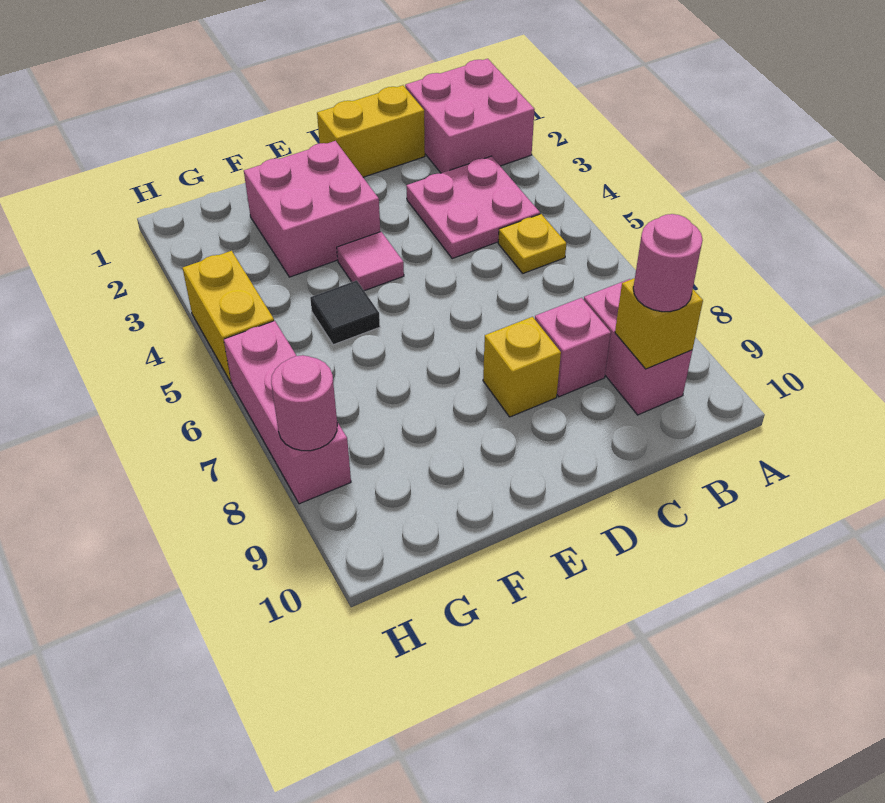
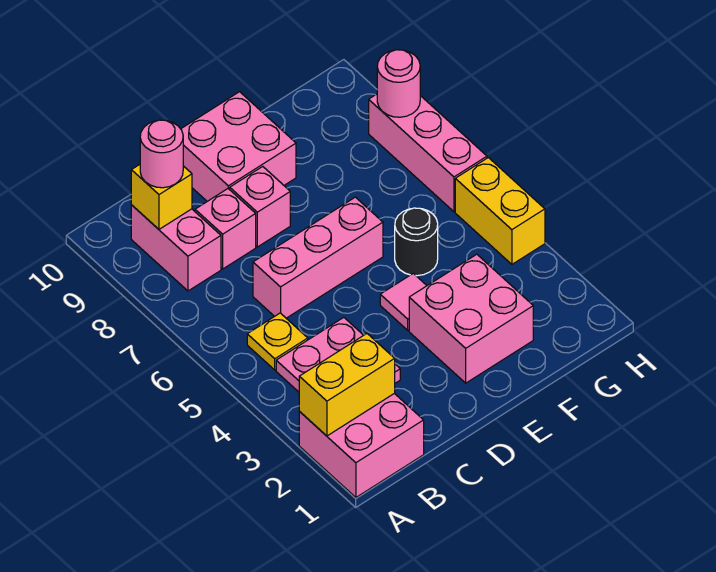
yellow brick C1:D1 level 1 -> yellow brick A2:B2 level 2
none -> pink brick C6:E6 level 1
yellow brick D8 level 1 -> pink brick D8 level 1
none -> pink brick D9:E10 level 1
black tile F5 level 1 -> black round brick F5 level 1

